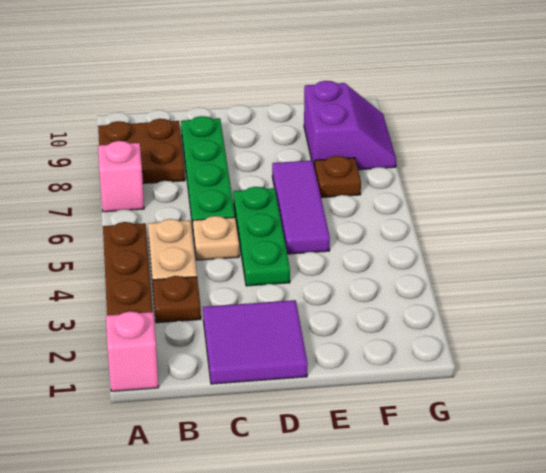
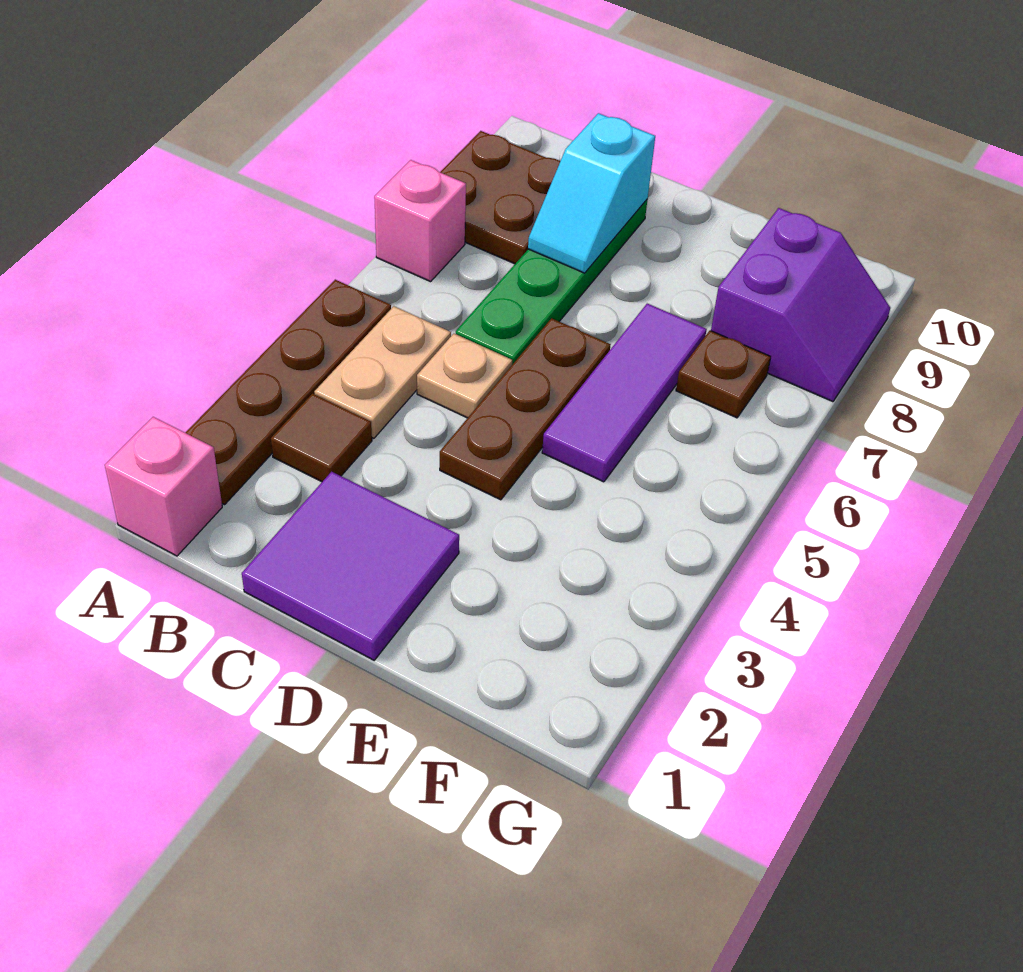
brown plate B3 level 1 -> brown tile B3 level 1
none -> cyan slope C8:C9 level 2 top 9
green plate D4:D6 level 1 -> brown plate D4:D6 level 1

